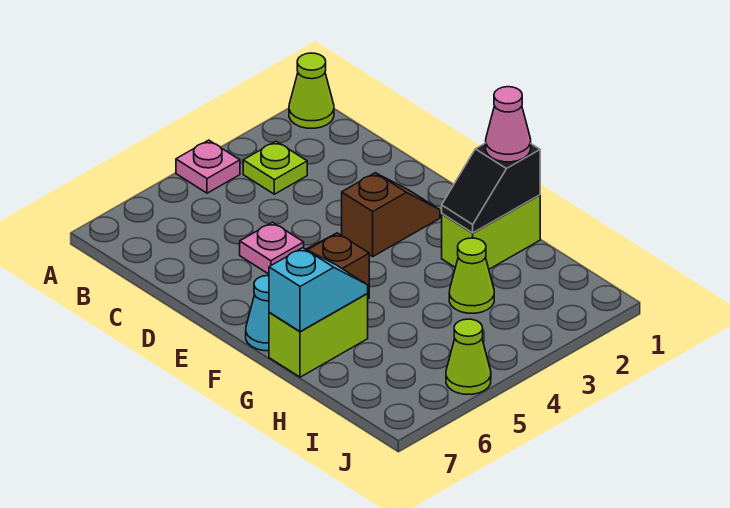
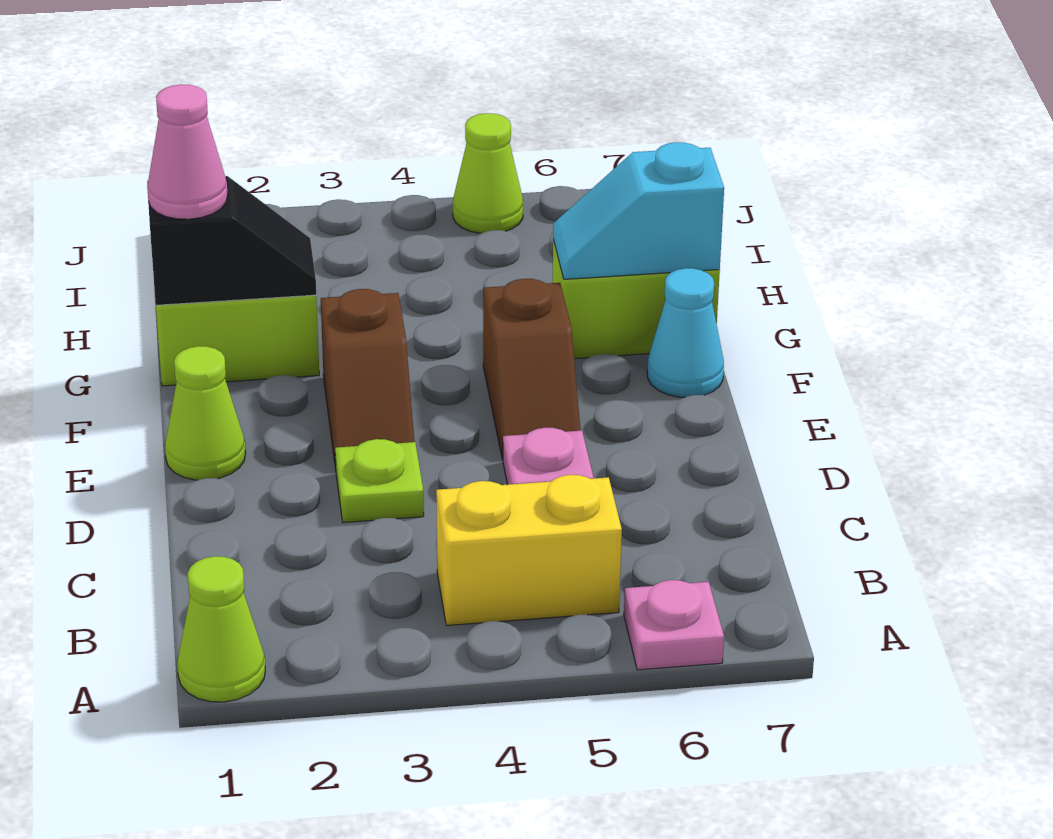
pink plate A4 level 1 -> pink plate A6 level 1
lime plate B3 level 1 -> lime plate D3 level 1
none -> yellow brick B4:B5 level 1
brown slope E2:E3 level 1 top 3 -> brown slope E3:F3 level 1 top F
lime cone H3 level 1 -> lime cone E1 level 1

